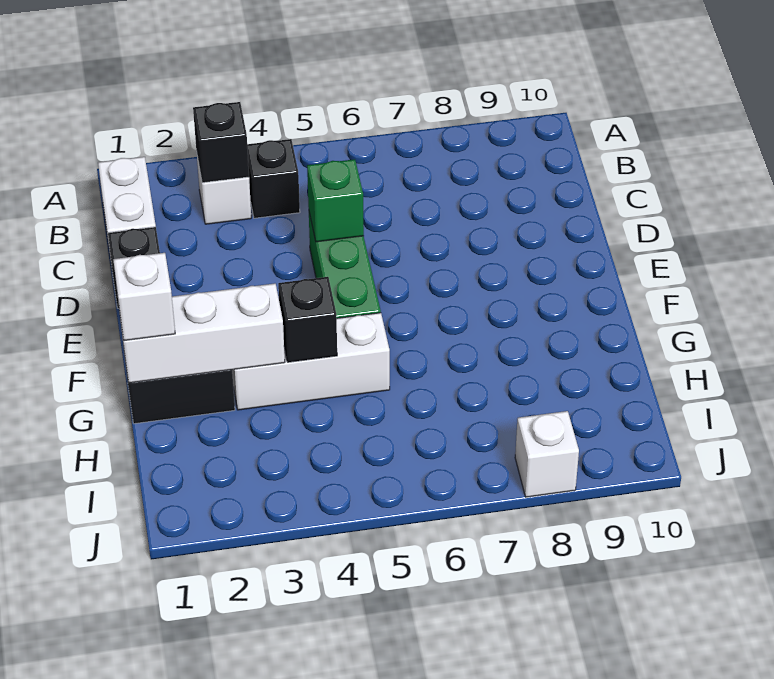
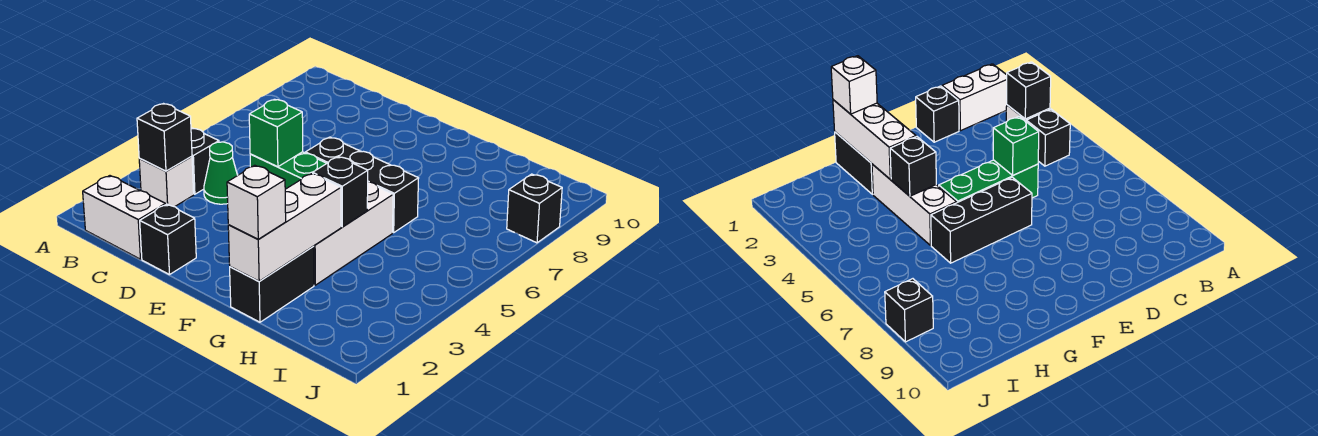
none -> green cone C4 level 1
none -> black brick E6:G6 level 1
white brick J8 level 1 -> black brick J8 level 1

